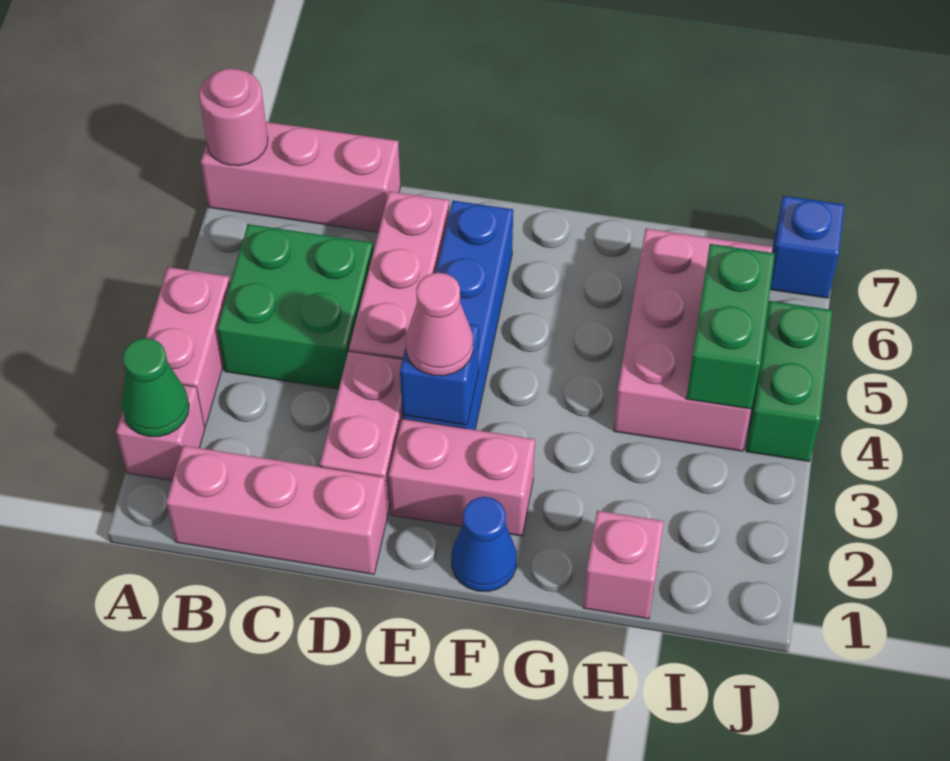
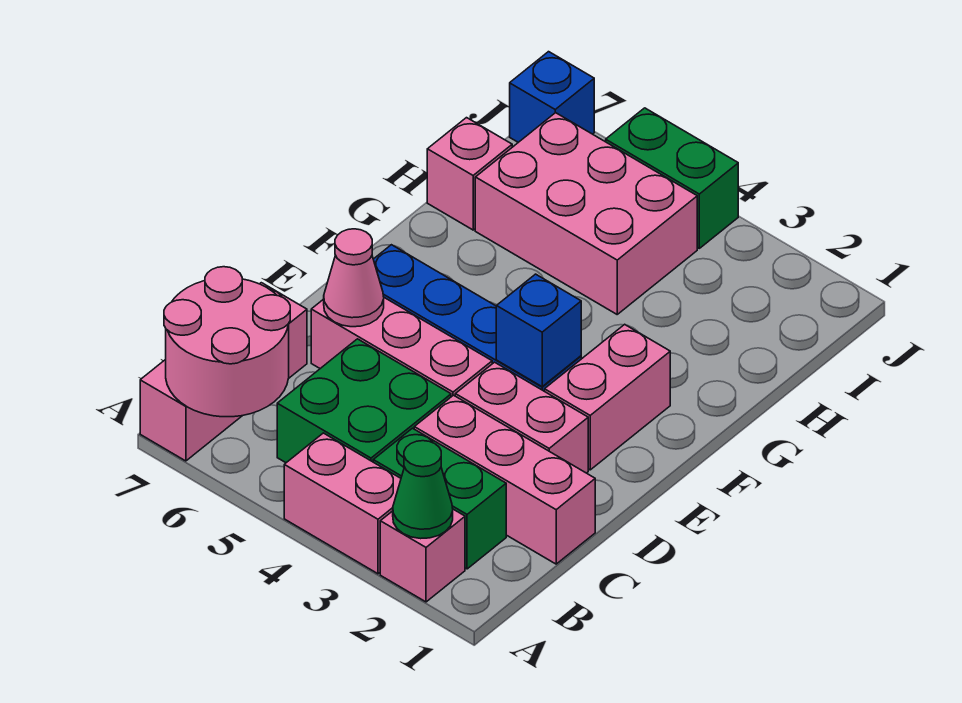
pink round brick A7 level 2 -> pink round brick A6:B7 level 2
pink brick B1:D1 level 1 -> pink brick C1:C3 level 1
pink cone E3 level 3 -> pink cone D6 level 2
blue cone F1 level 1 -> none
pink brick H1 level 1 -> pink brick H7 level 1
green brick I4:I5 level 2 -> green brick B2:B3 level 1

